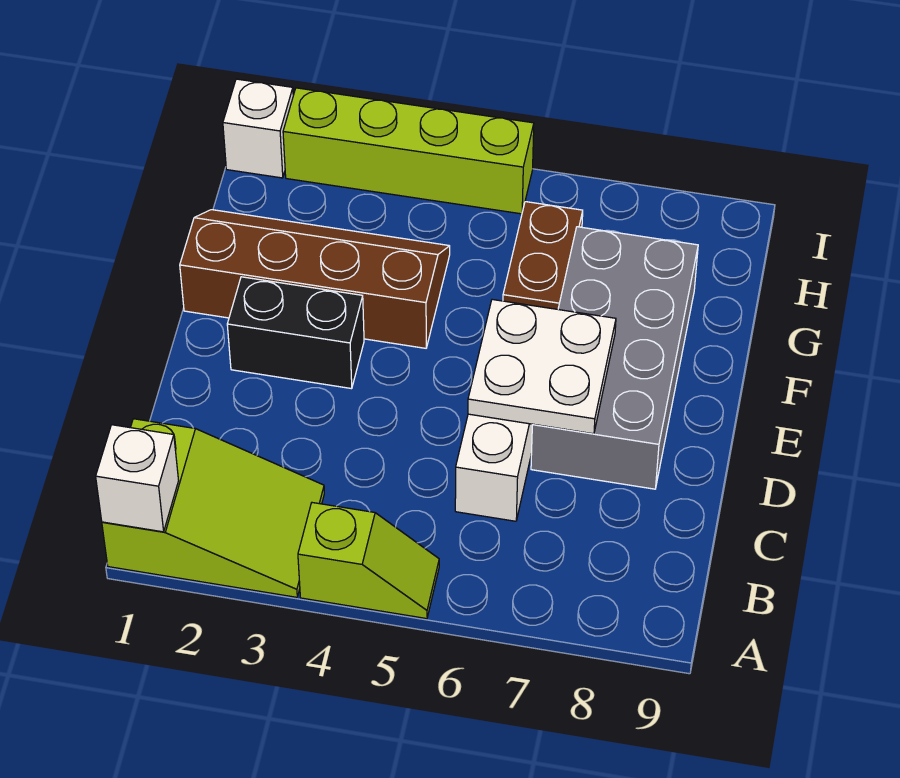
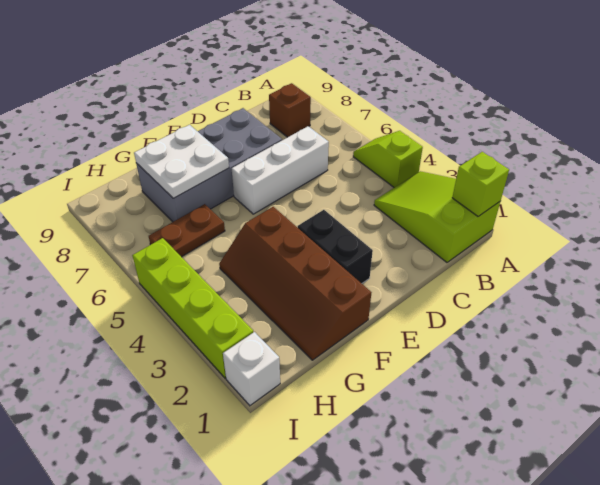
white brick A1 level 2 -> lime brick A1 level 2
none -> brown brick B8 level 1
white plate D6:E7 level 2 -> white plate F7:G8 level 2

